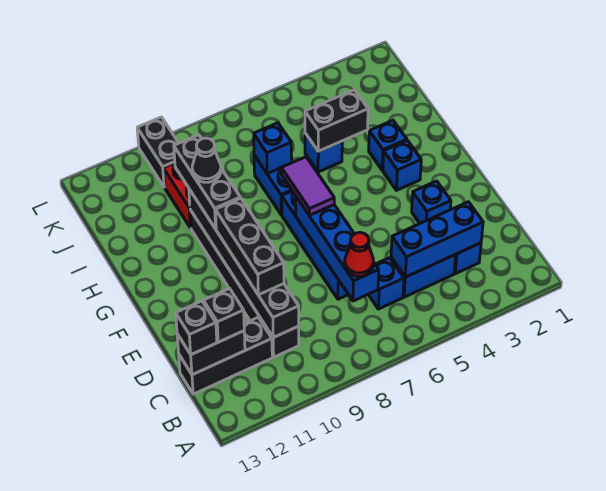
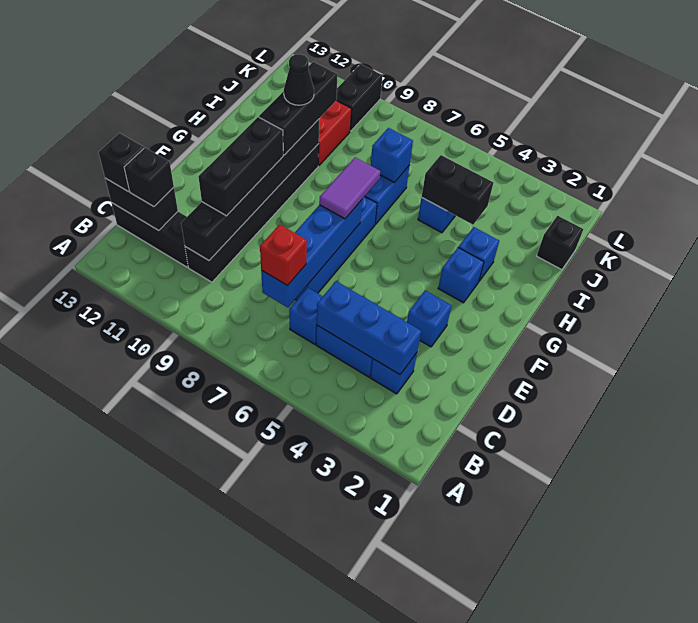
red cone C7 level 3 -> red brick C7 level 3
none -> black brick J1 level 1

